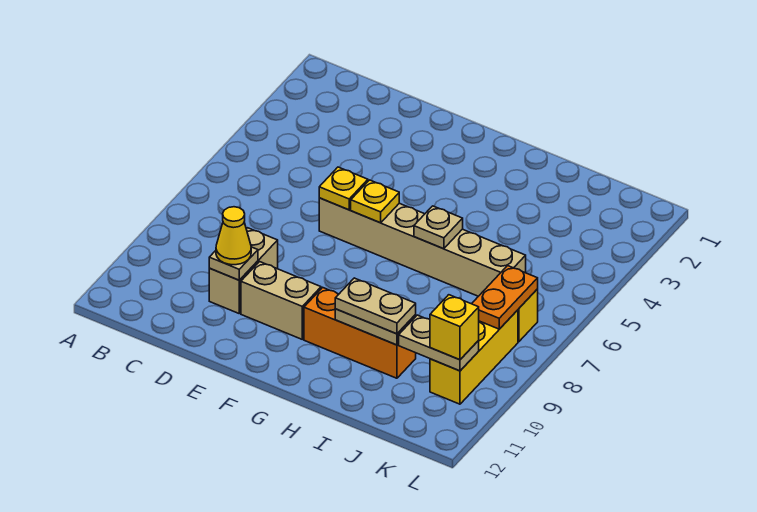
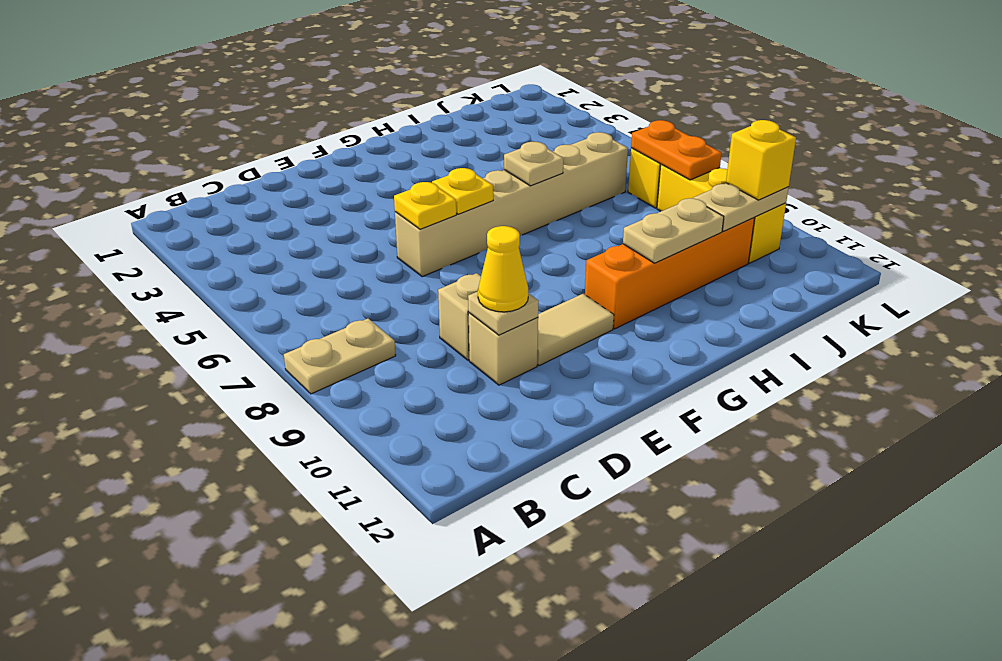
tan brick E10:F10 level 1 -> tan tile E10:F10 level 1
orange brick G10:I10 level 1 -> orange brick G10:J10 level 1
tan plate H10:I10 level 3 -> tan plate A8:B8 level 1

